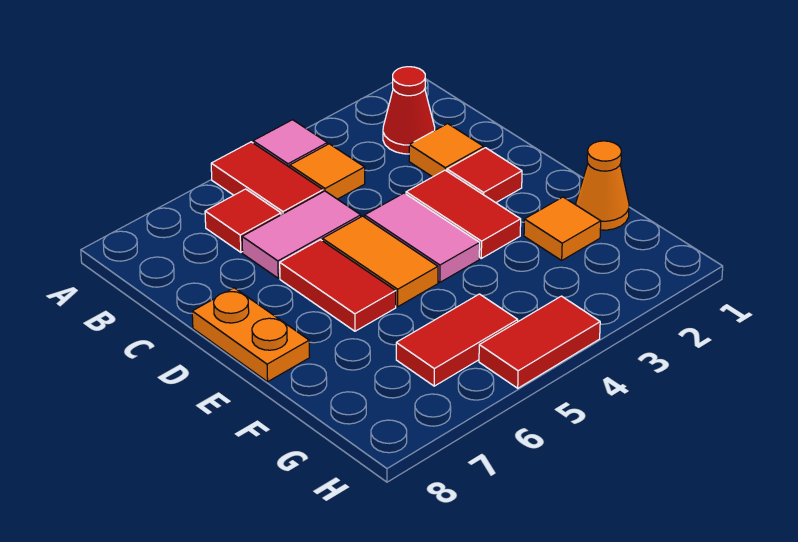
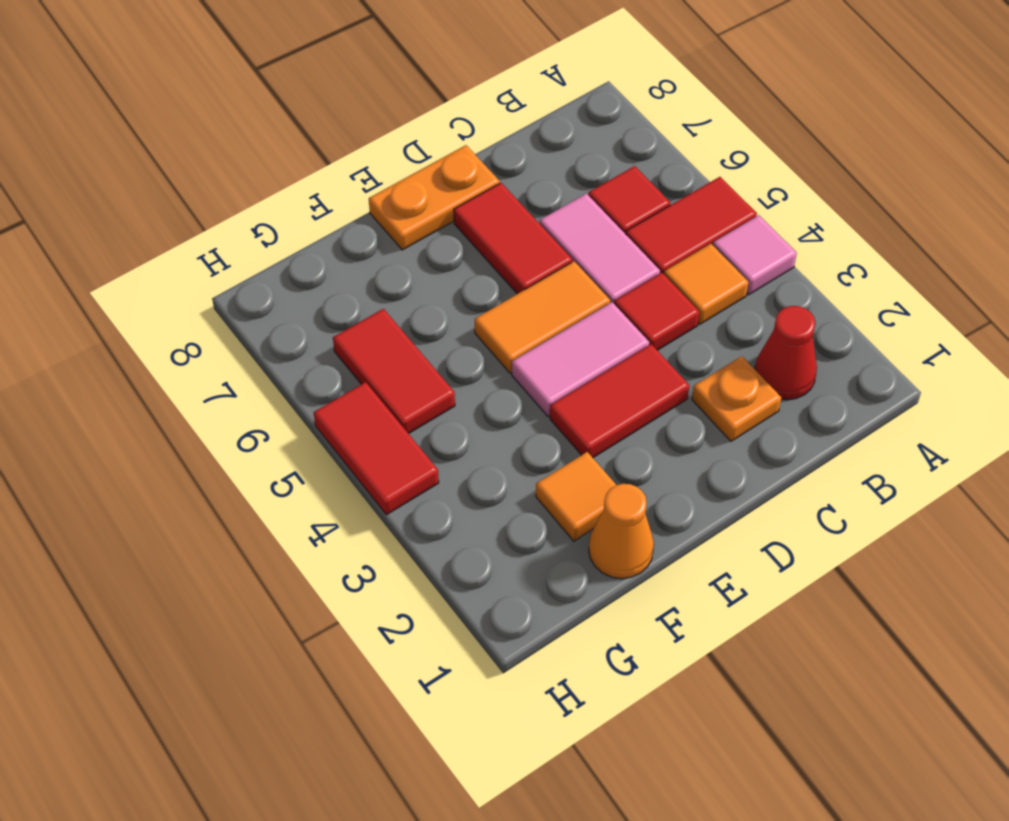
orange tile C2 level 1 -> orange plate C2 level 1
red tile D2 level 1 -> red tile C4 level 1
red tile D6:E6 level 1 -> red tile D6:D7 level 1

